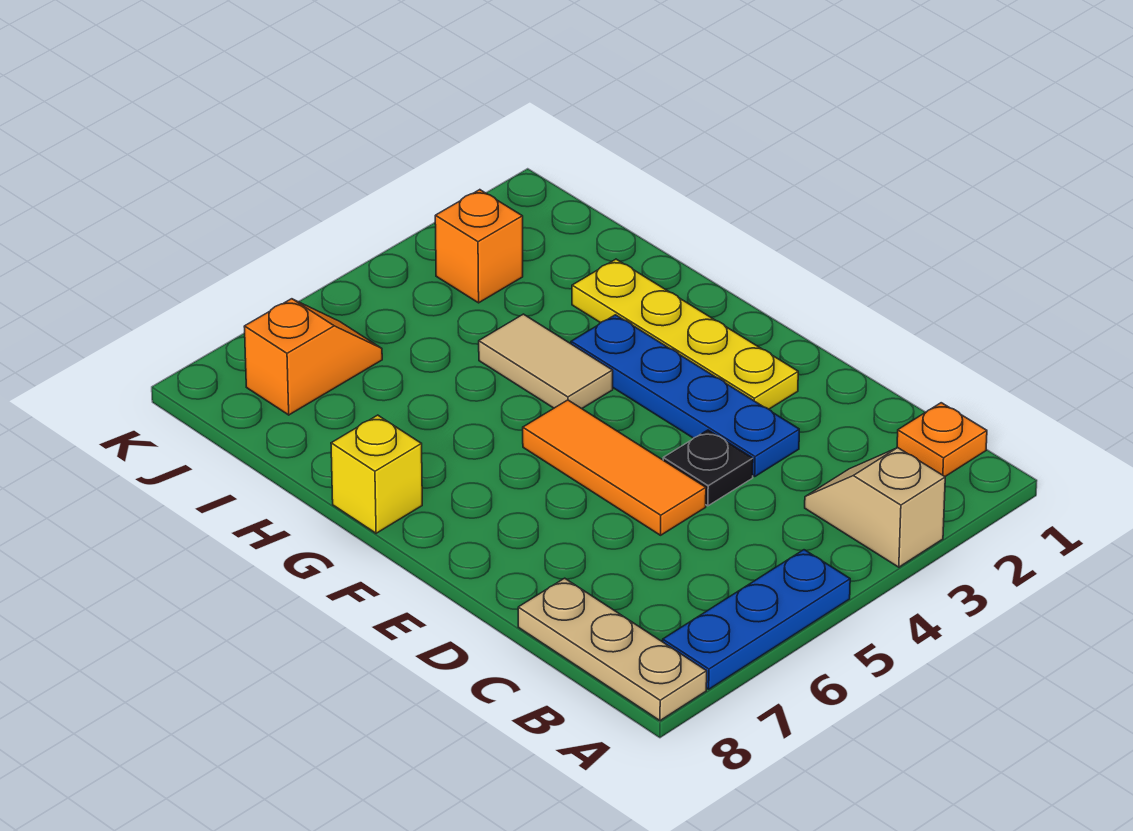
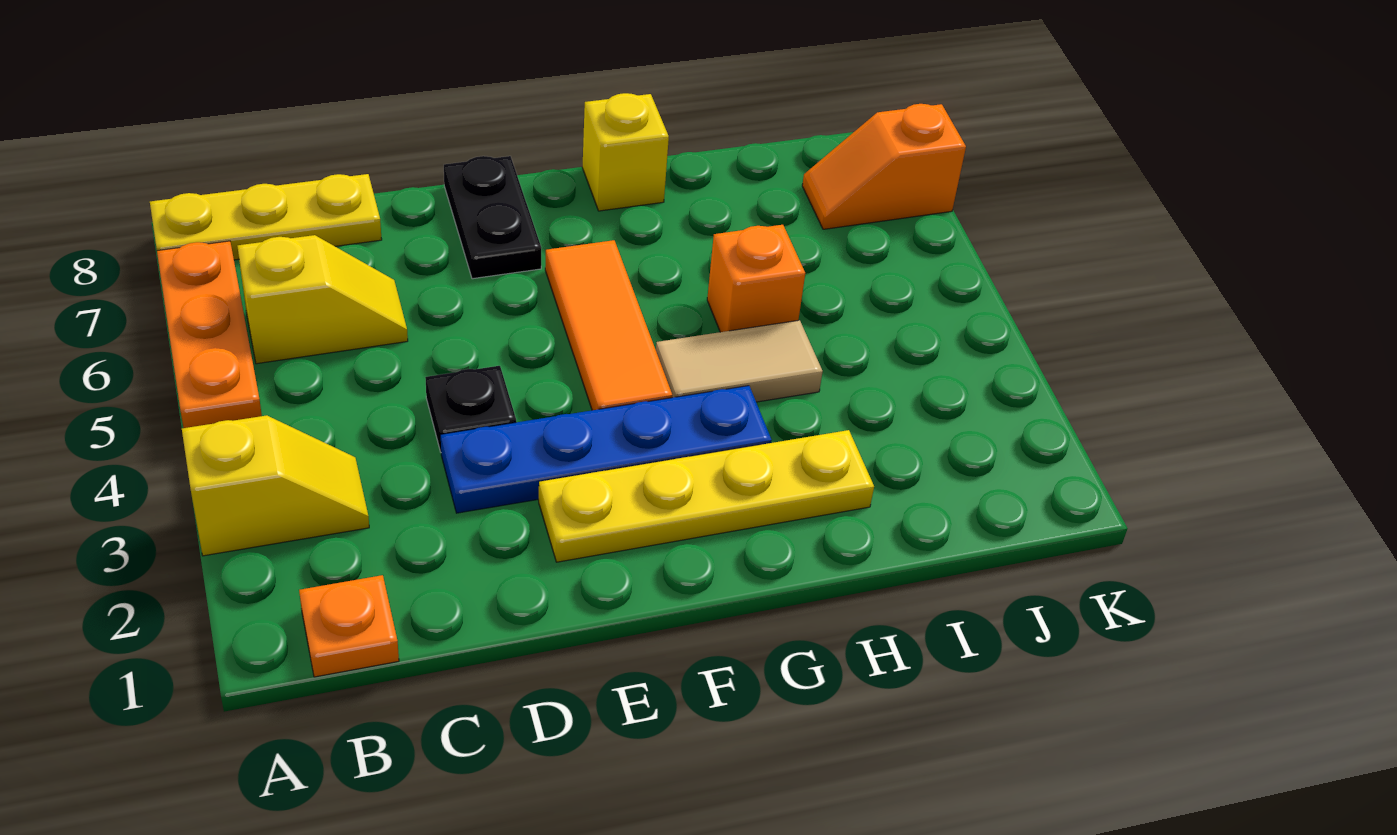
tan slope A3:B3 level 1 top A -> yellow slope A3:B3 level 1 top A
blue plate A5:A7 level 1 -> orange plate A5:A7 level 1
tan plate A8:C8 level 1 -> yellow plate A8:C8 level 1
none -> yellow slope B6:C6 level 1 top B
orange tile D5:F5 level 1 -> orange tile F4:F6 level 1
none -> black plate E7:E8 level 1
orange brick J3 level 1 -> orange brick H5 level 1
orange slope J6:J7 level 1 top 7 -> orange slope J7:K7 level 1 top K

